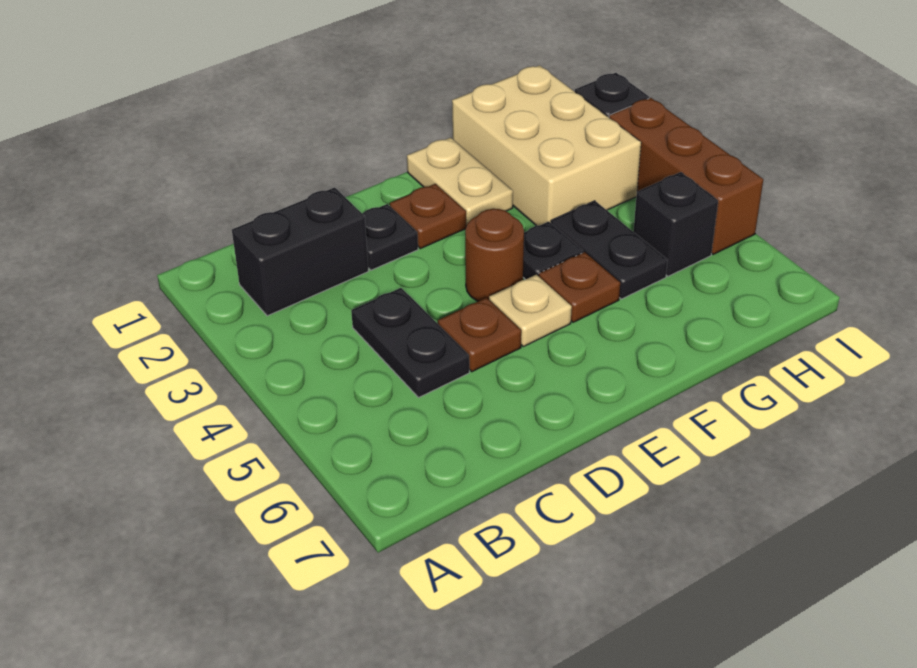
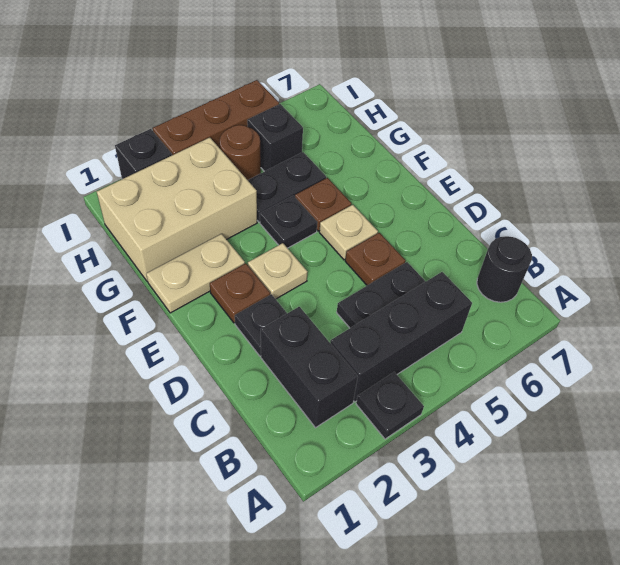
none -> black plate A3 level 1
none -> black brick B3:B5 level 1
none -> black round brick B7 level 1
none -> tan plate E3 level 1
brown round brick E4 level 1 -> brown round brick H4 level 1

